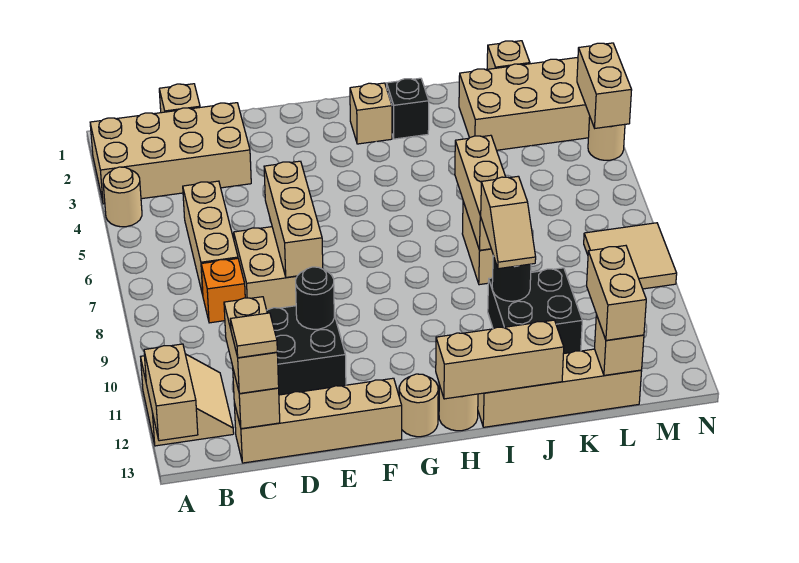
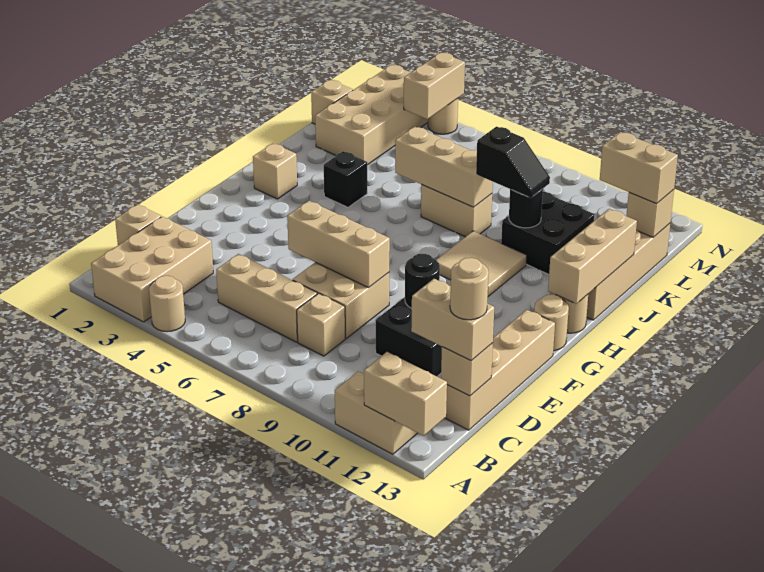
tan brick A2:D3 level 1 -> tan brick A2:C3 level 1
orange brick C8 level 1 -> tan brick C8 level 1
tan tile C13 level 4 -> tan round brick C13 level 4
black brick I2 level 1 -> black brick I4 level 1
tan slope J9:J10 level 3 top 9 -> black slope J9:J10 level 3 top 9
tan tile M8:N9 level 1 -> tan tile H9:I10 level 1
tan brick N3:N4 level 2 -> tan brick M4:N4 level 2

